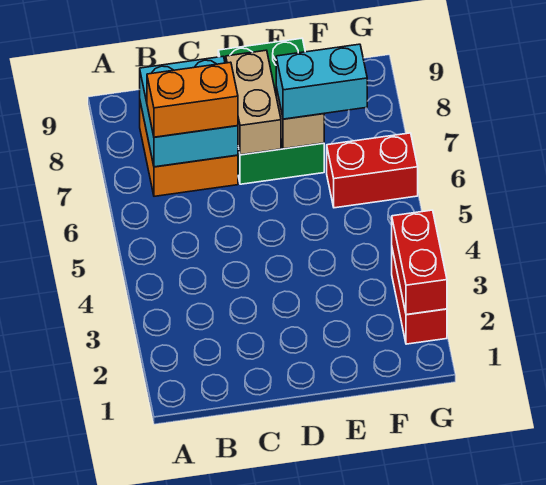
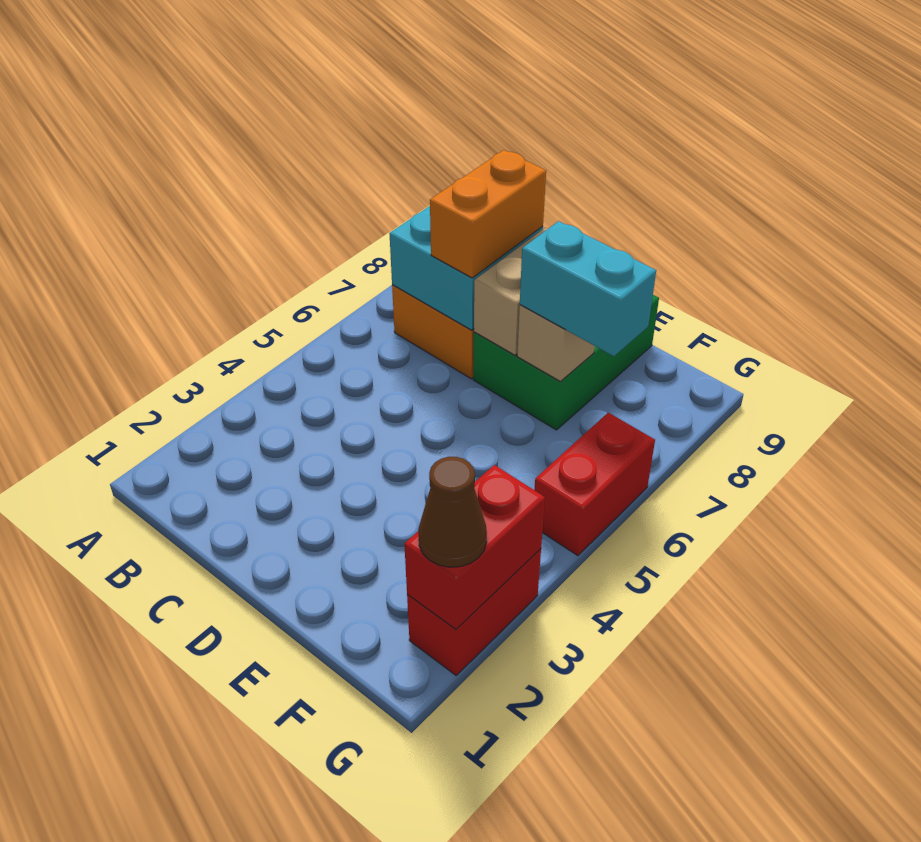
orange brick B7:C7 level 3 -> orange brick C7:C8 level 3
red brick F6:G6 level 1 -> red brick G5:G6 level 1
none -> brown cone G2 level 3

